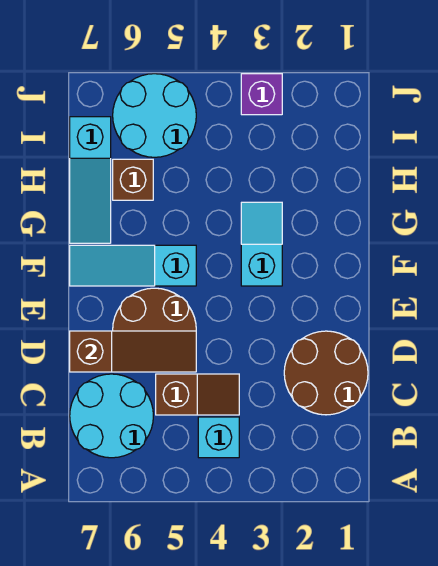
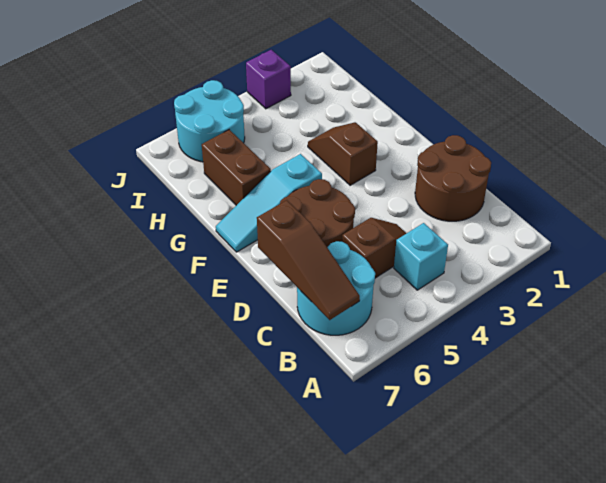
brown slope D5:D7 level 2 top 7 -> brown slope B7:D7 level 2 top D
cyan slope F3:G3 level 1 top F -> brown slope F3:G3 level 1 top F
cyan slope G7:I7 level 1 top I -> none
brown brick H6 level 1 -> brown brick G6:H6 level 1

